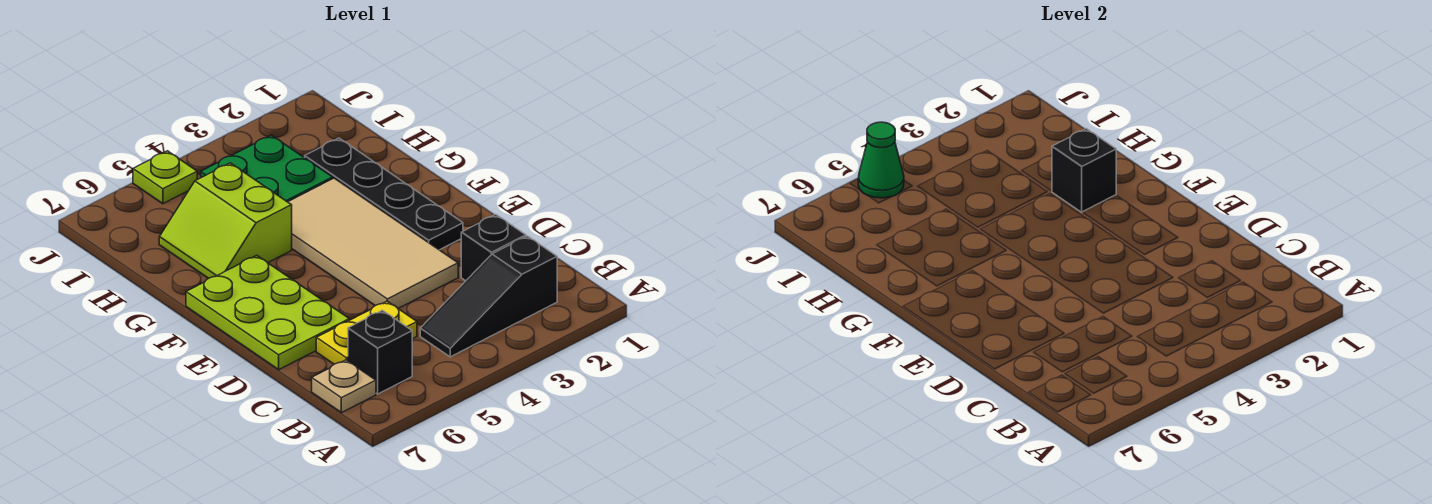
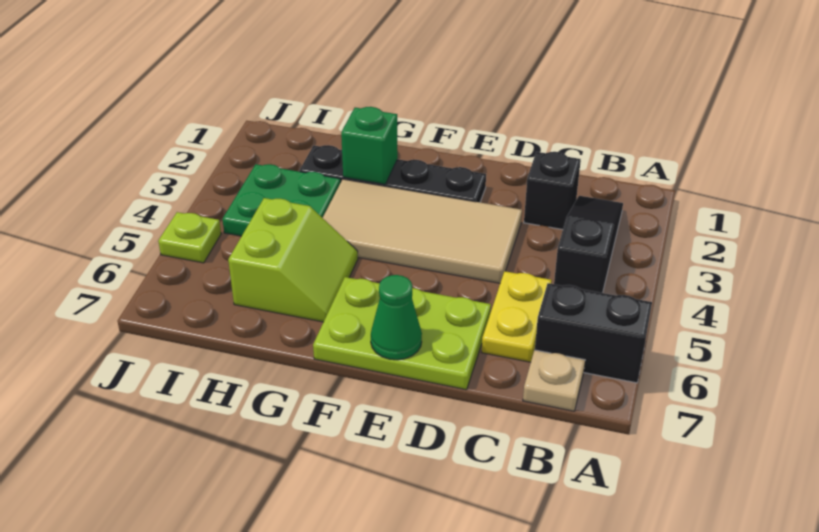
black slope B2:B4 level 1 top 2 -> black slope B2:B4 level 1 top 4
black brick B6 level 1 -> black brick A6:B6 level 1
black brick G2 level 2 -> green brick G2 level 2
lime slope G5:H6 level 1 top 5 -> lime slope G5:H6 level 1 top H
green cone J5 level 2 -> green cone E7 level 2

